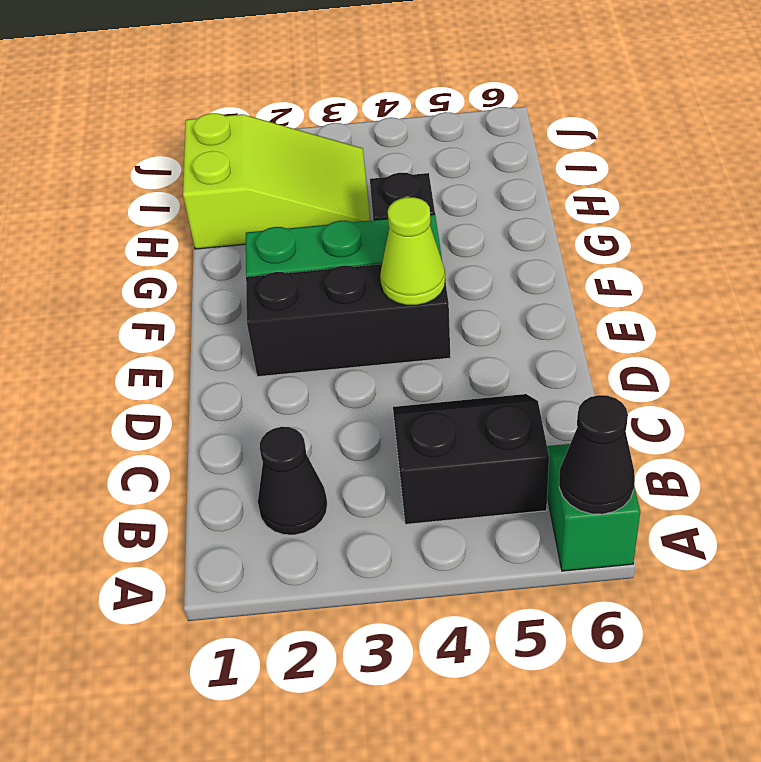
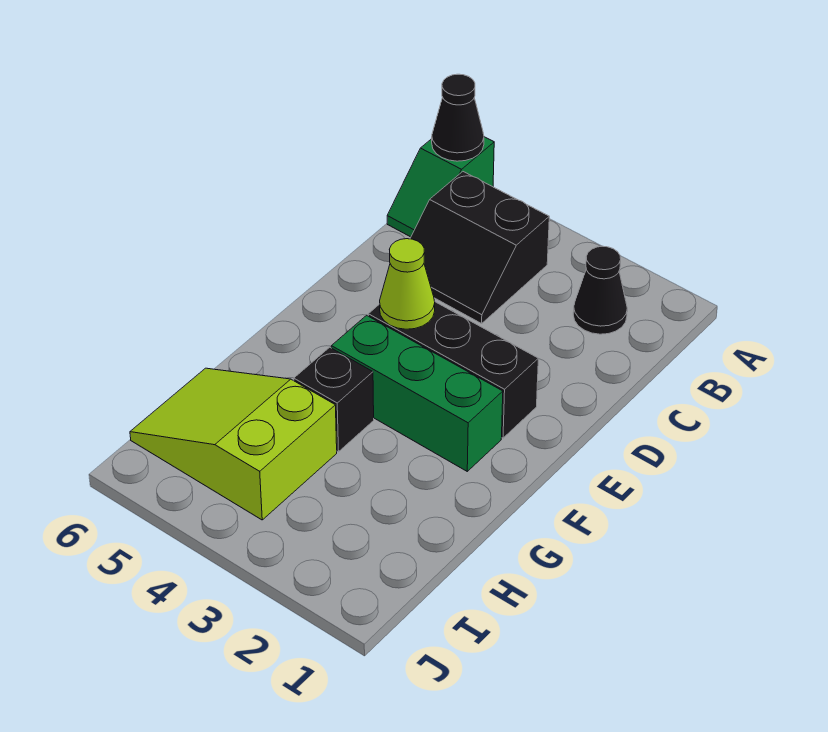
lime slope H1:I3 level 1 top 1 -> lime slope H4:I6 level 1 top 4

